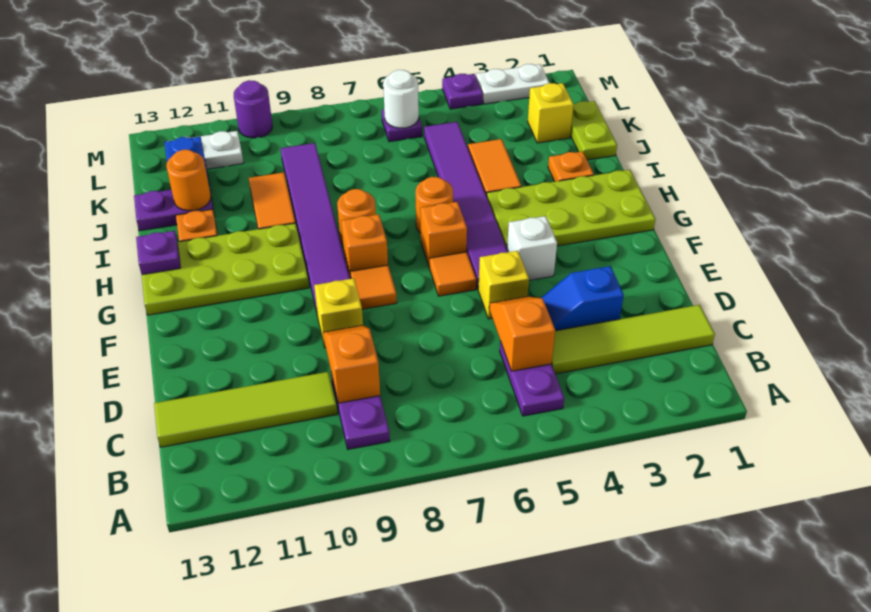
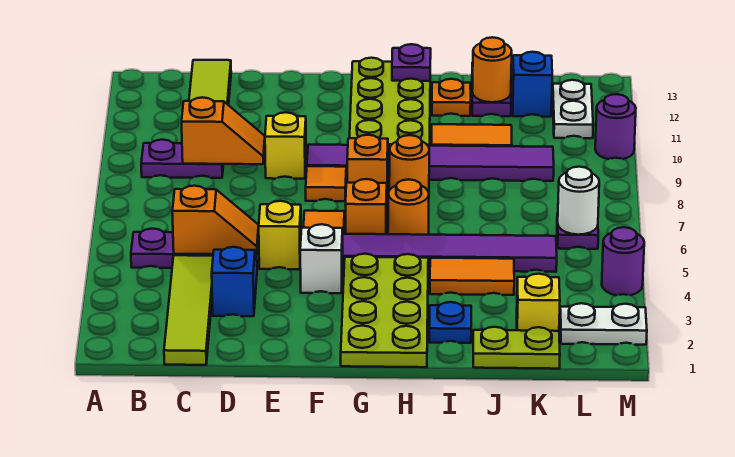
orange plate I2 level 1 -> blue plate I2 level 1
white plate M2:M3 level 1 -> white plate L2:M2 level 1
purple plate M4 level 1 -> purple round brick M4 level 1

